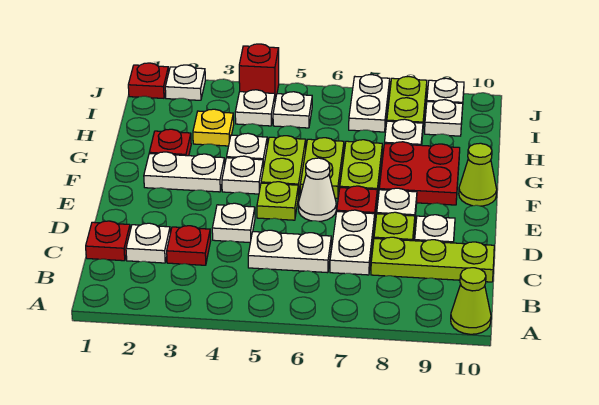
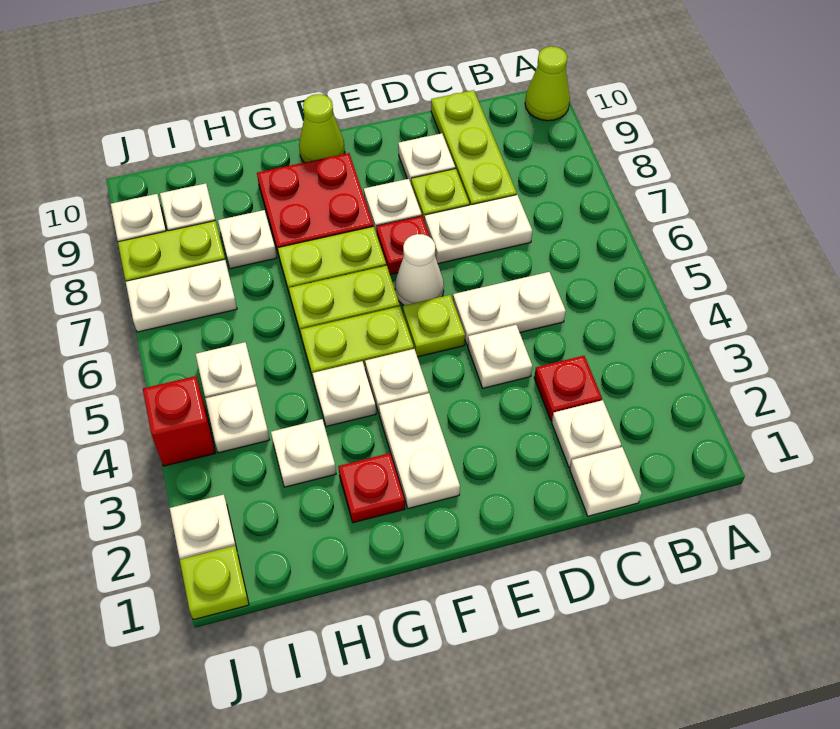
red plate C1 level 1 -> white plate C1 level 1
white plate C5:C6 level 1 -> white plate C5:D5 level 1
yellow plate H3 level 1 -> white plate H3 level 1
red plate J1 level 1 -> lime plate J1 level 1

